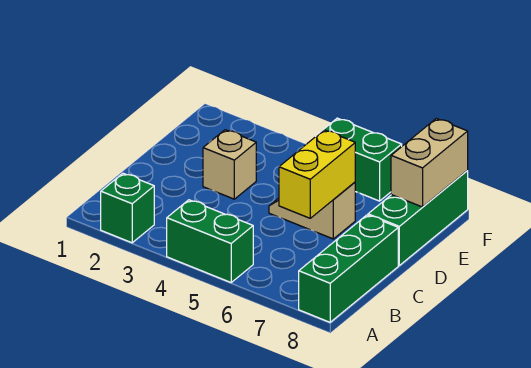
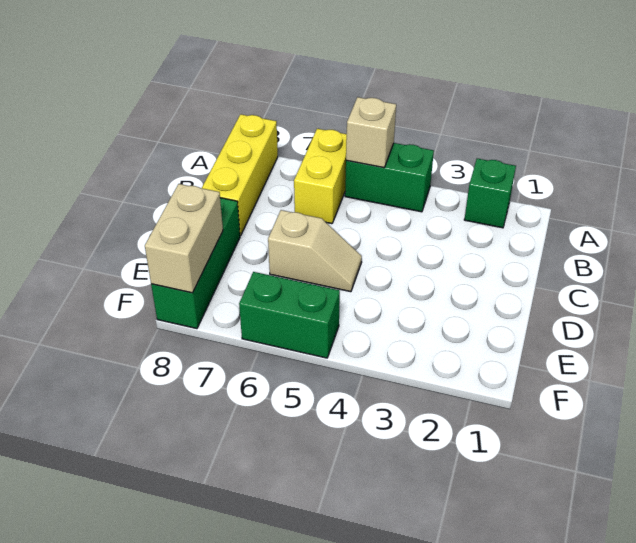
green brick A8:C8 level 1 -> yellow brick A8:C8 level 1
yellow brick C6:D6 level 2 -> yellow brick A6:B6 level 1
tan brick D3 level 1 -> tan brick A5 level 2

